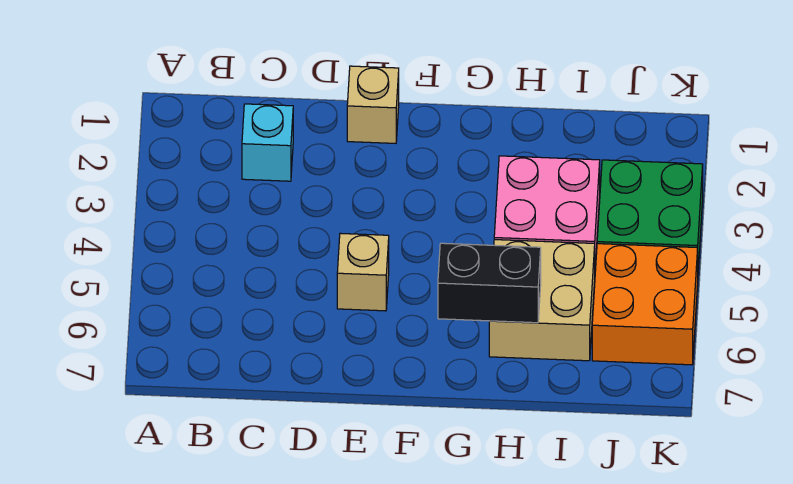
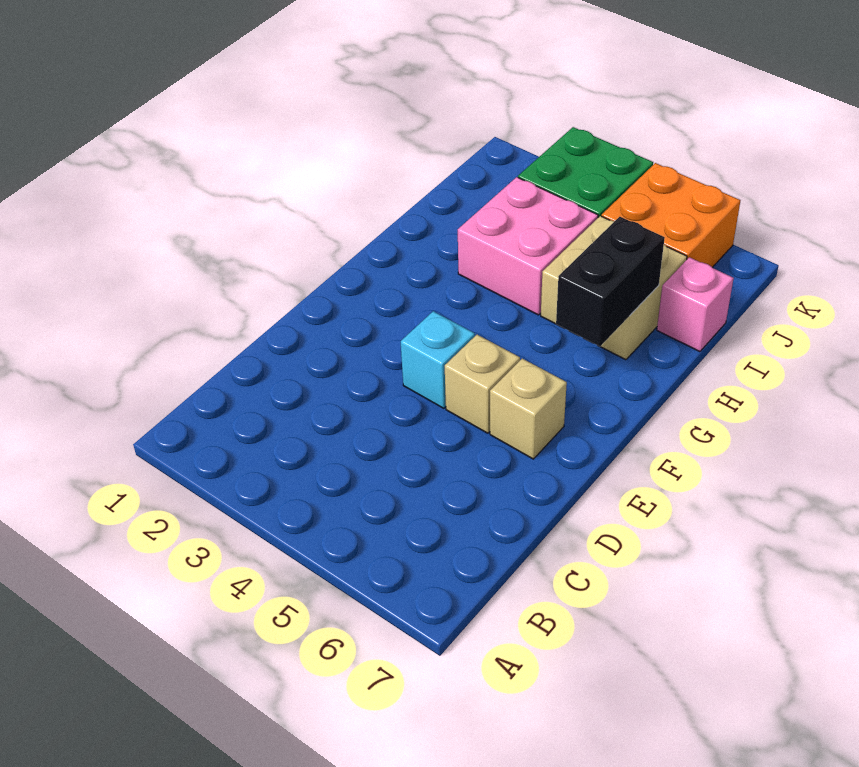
cyan brick C2 level 1 -> cyan brick E4 level 1
tan brick E1 level 1 -> tan brick E6 level 1
none -> pink brick I7 level 1

